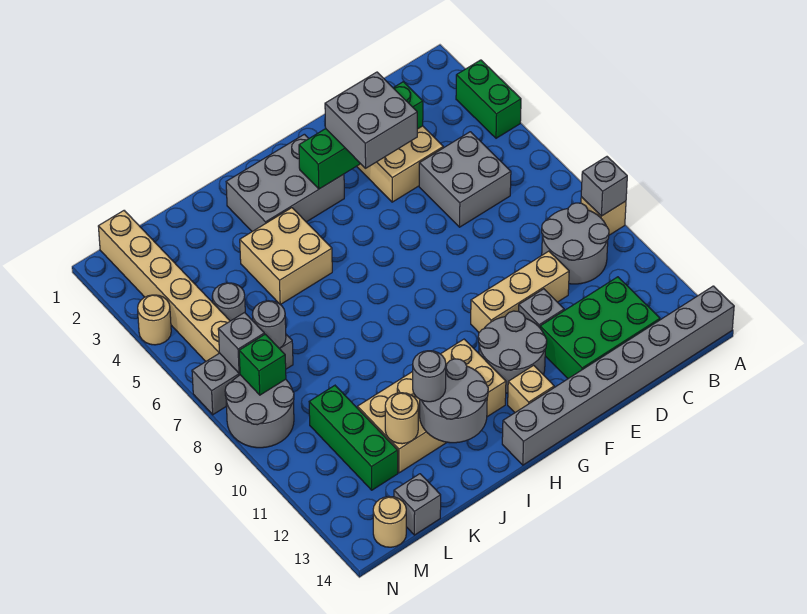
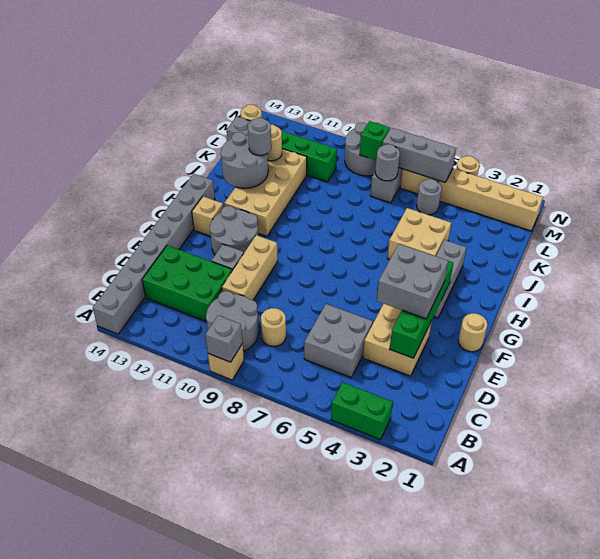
none -> tan round brick C8 level 1
green brick C12:E13 level 1 -> green brick C11:D13 level 1
none -> tan round brick F1 level 1
grey brick G2:I3 level 1 -> grey brick G3:I3 level 1
grey brick M7 level 2 -> grey brick M5:M7 level 2

